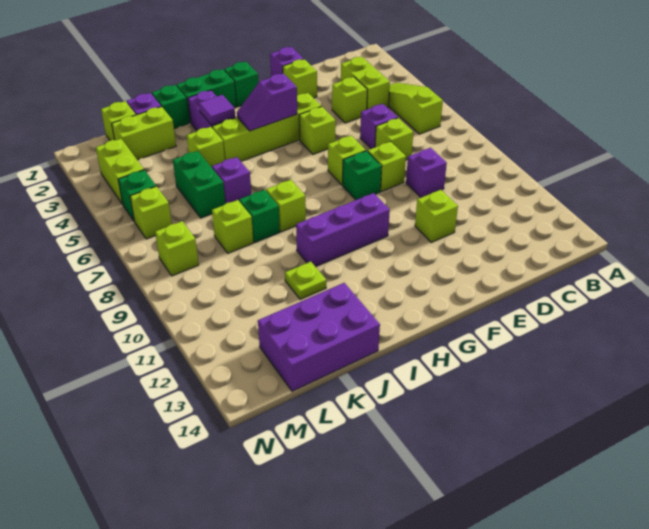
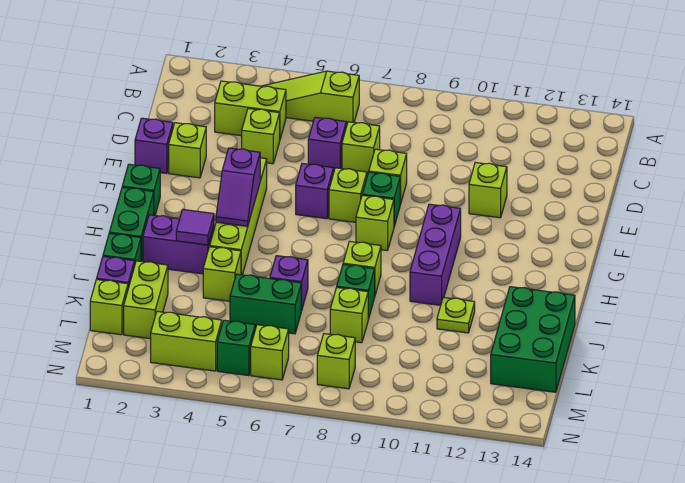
purple brick D9 level 1 -> purple brick F6 level 1
lime brick F5 level 1 -> lime brick G8 level 1
purple brick J13:L14 level 1 -> green brick J13:L14 level 1

